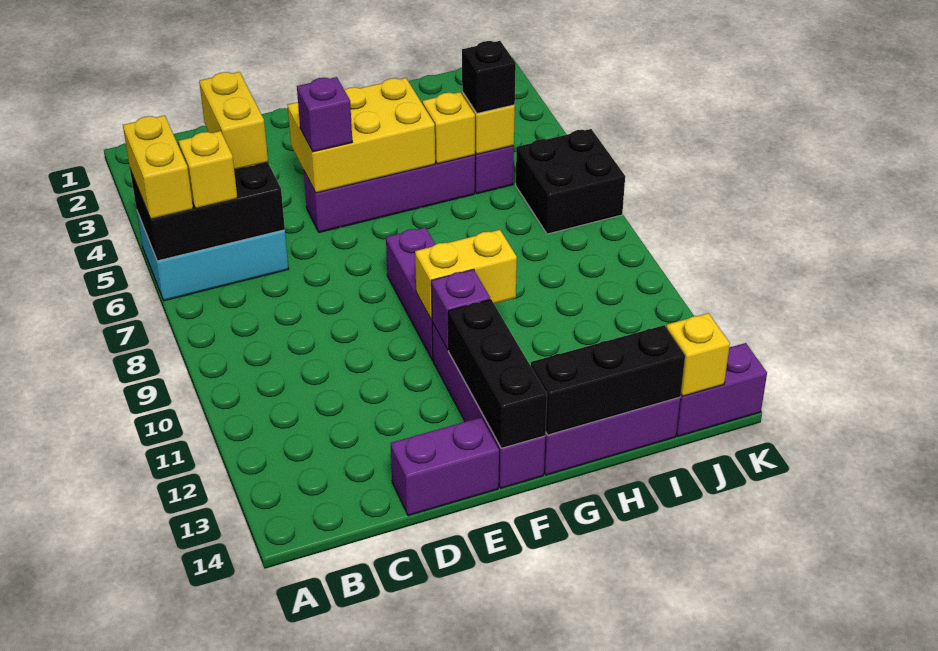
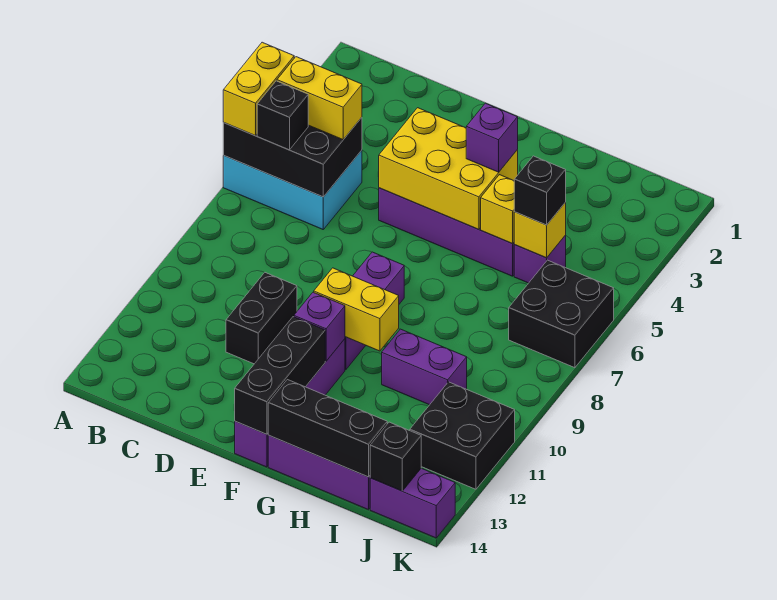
yellow brick B6 level 3 -> black brick B6 level 3
yellow brick C4:C5 level 3 -> yellow brick B5:C5 level 3
none -> black brick D10:D11 level 1
purple brick D14:E14 level 1 -> purple brick H10:I10 level 1
purple brick E5 level 3 -> purple brick G4 level 3
none -> black brick J11:K12 level 1
yellow brick J14 level 2 -> black brick J14 level 2

